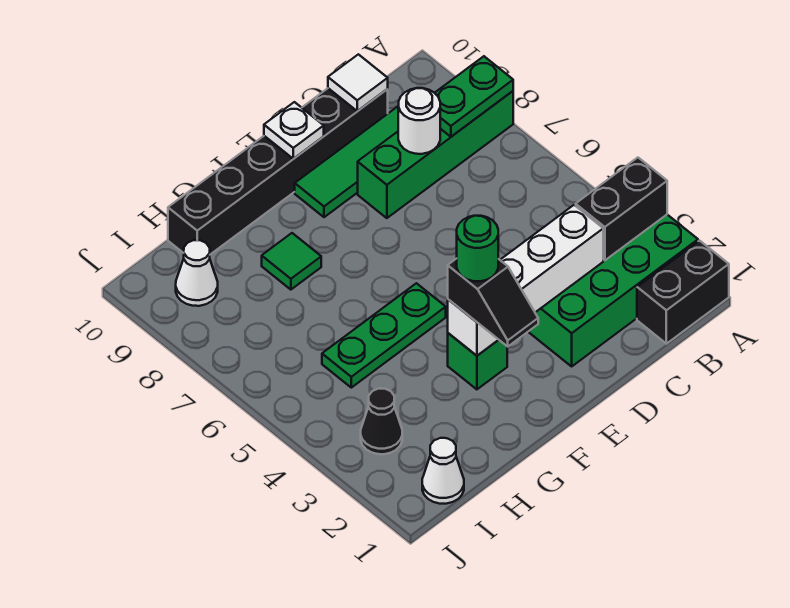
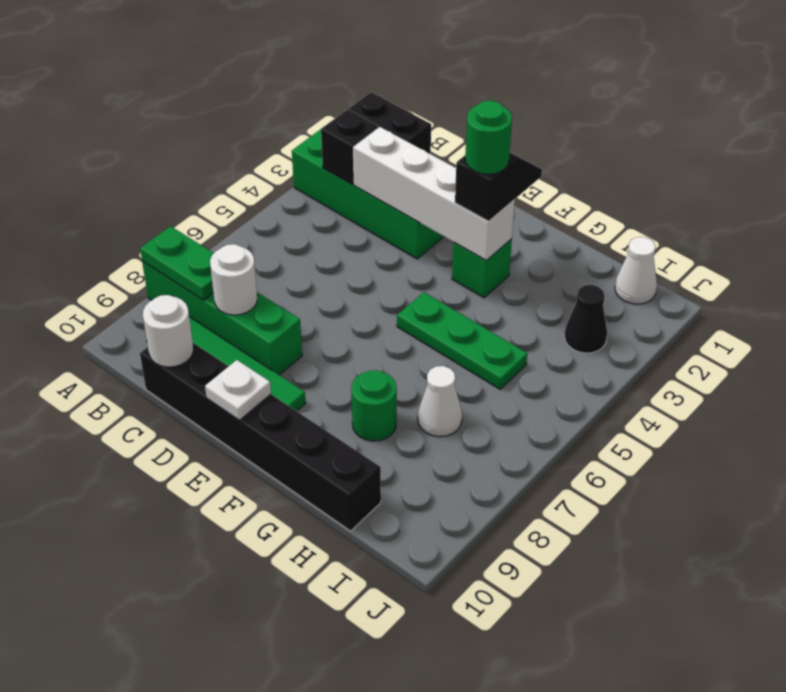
black brick A3:B3 level 2 -> black brick B3 level 2
white tile C10 level 2 -> white round brick C10 level 2
green tile G8 level 1 -> green round brick G8 level 1
white cone I9 level 1 -> white cone H7 level 1

